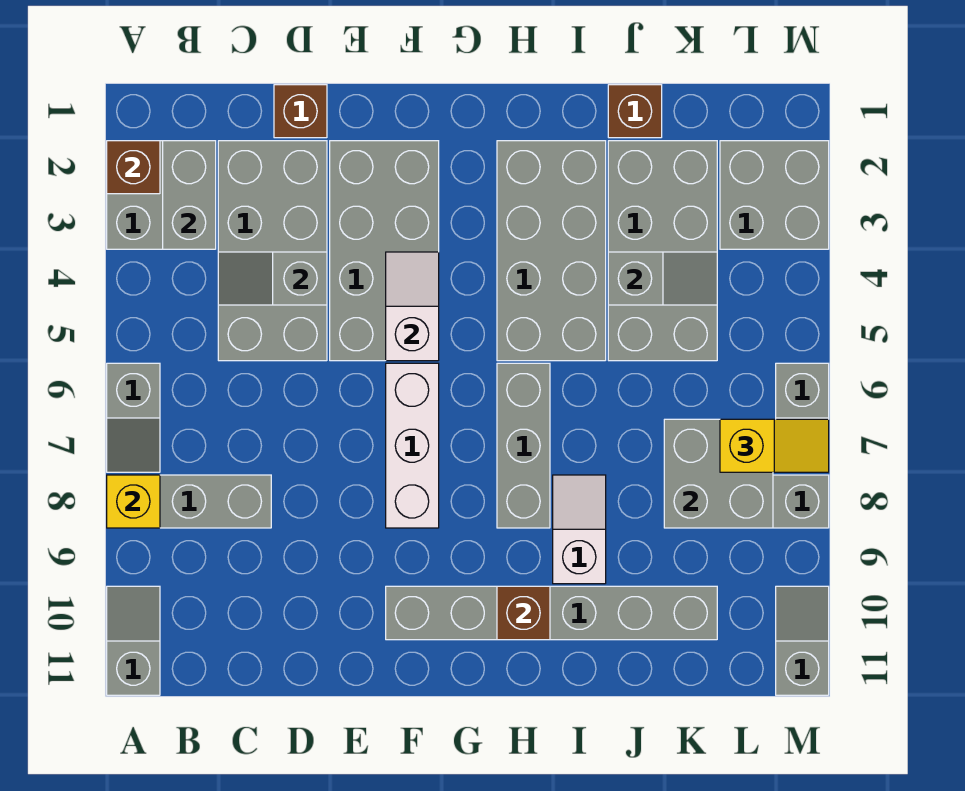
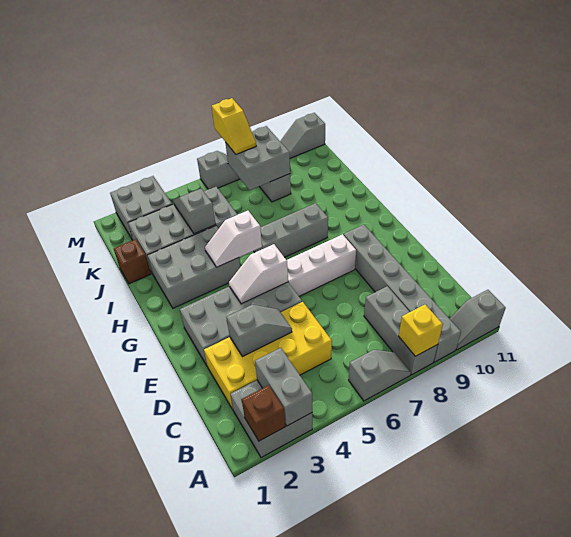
grey brick B2:B3 level 2 -> grey brick A3:B3 level 2
grey brick C2:D5 level 1 -> yellow brick C2:D5 level 1
grey slope C4:D4 level 2 top D -> grey slope D3:D4 level 2 top 3
brown brick D1 level 1 -> none
grey brick F10:K10 level 1 -> grey brick A9:F9 level 1
grey brick H2:I5 level 1 -> grey brick H2:I4 level 1
brown brick H10 level 2 -> none
white slope I8:I9 level 1 top 9 -> white slope H4:H5 level 2 top 5
yellow slope L7:M7 level 3 top L -> yellow slope L7:M7 level 3 top M

